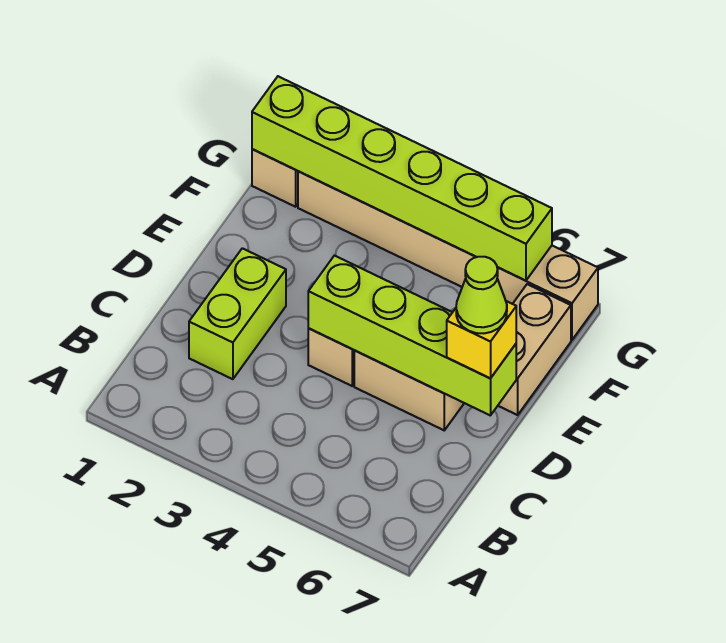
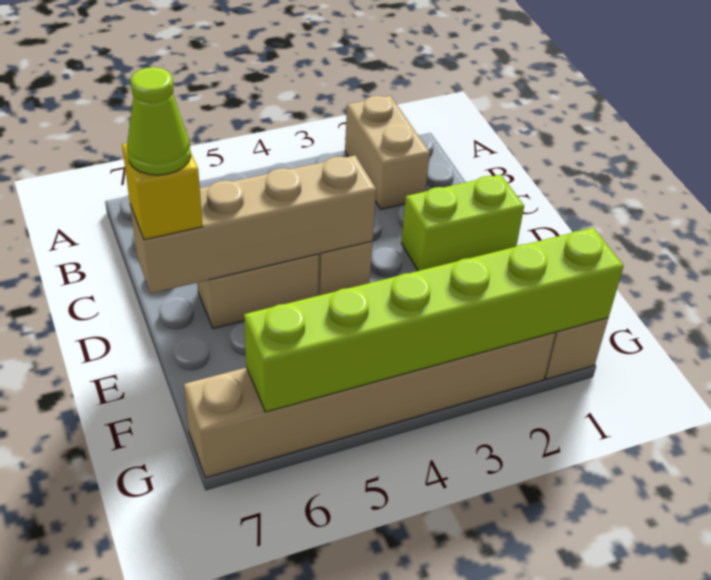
lime brick C2:D2 level 1 -> lime brick D1:D2 level 1
lime brick D4:D7 level 2 -> tan brick D4:D7 level 2
tan brick E7:F7 level 1 -> tan brick A2:B2 level 1

